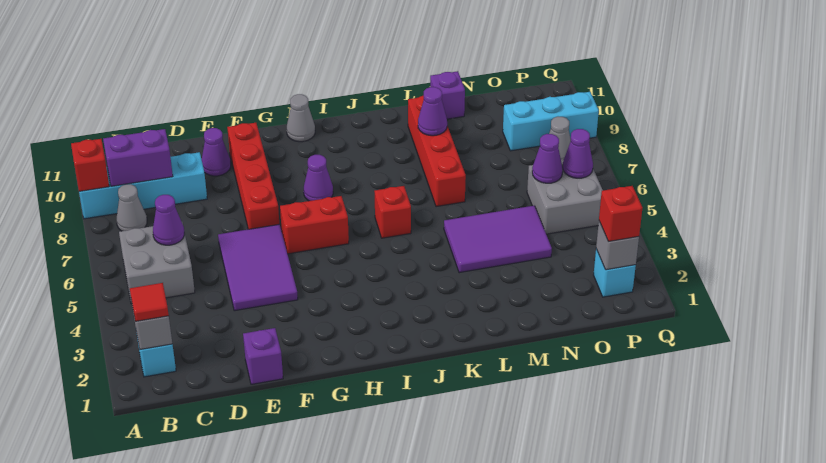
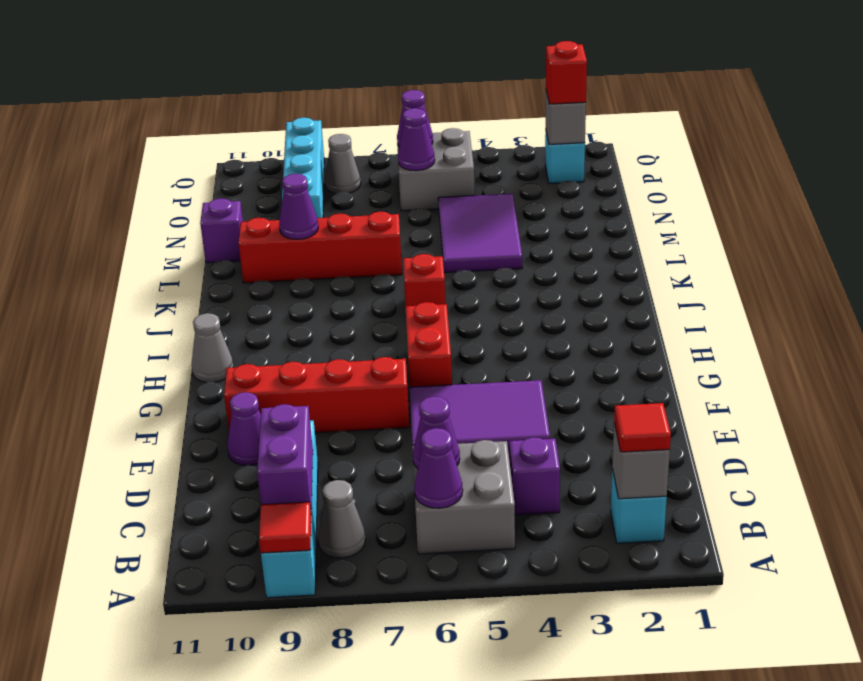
red brick A9 level 2 -> red tile A9 level 2
purple brick E1 level 1 -> purple brick C4 level 1
purple cone H8 level 1 -> purple cone B6 level 2
cyan brick O9:Q9 level 1 -> cyan brick N9:Q9 level 1

